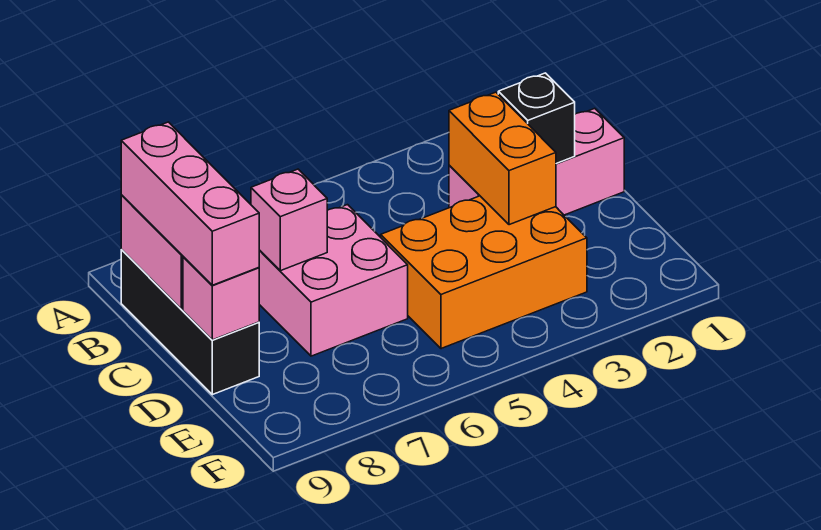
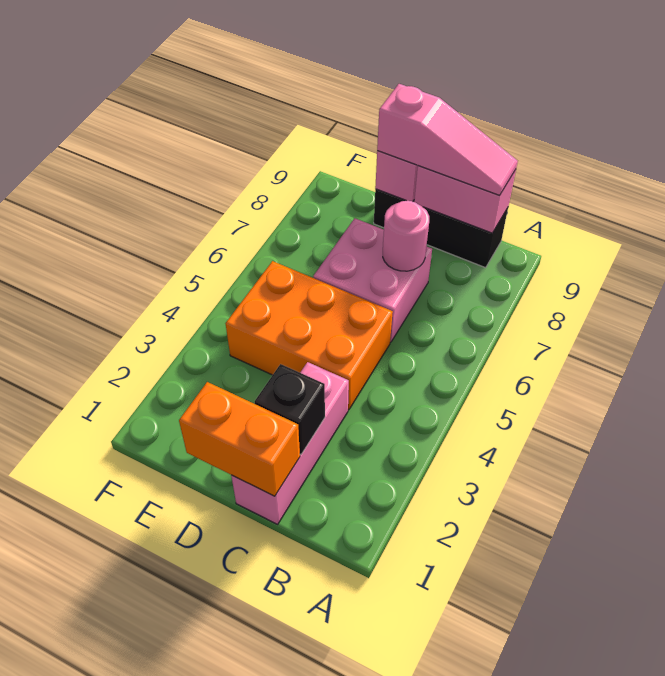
pink brick B9:D9 level 3 -> pink slope B9:D9 level 3 top D
orange brick C3:D3 level 2 -> orange brick C1:D1 level 2
pink brick C7 level 2 -> pink round brick C7 level 2
orange brick D3:E5 level 1 -> orange brick C4:E5 level 1

